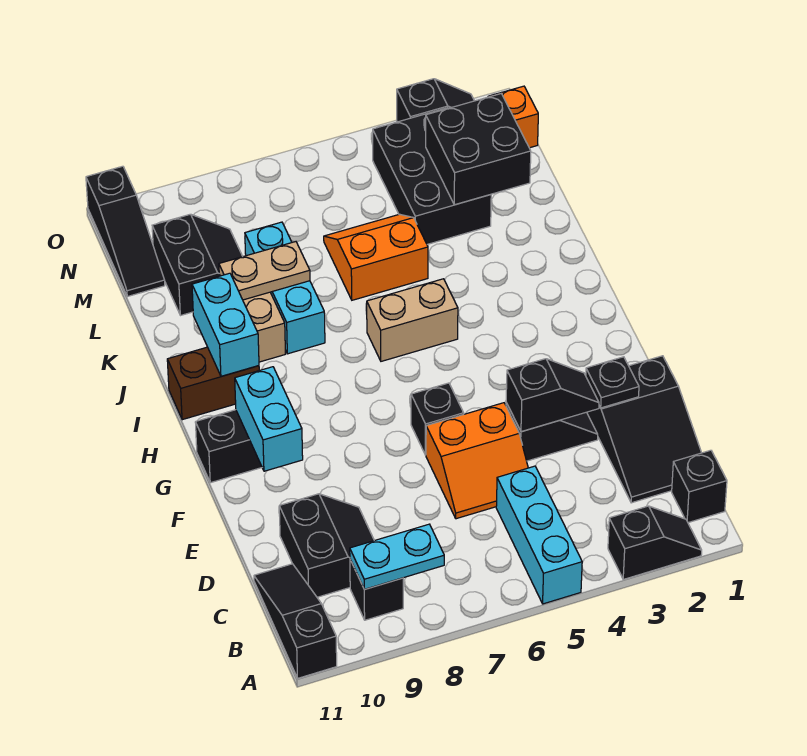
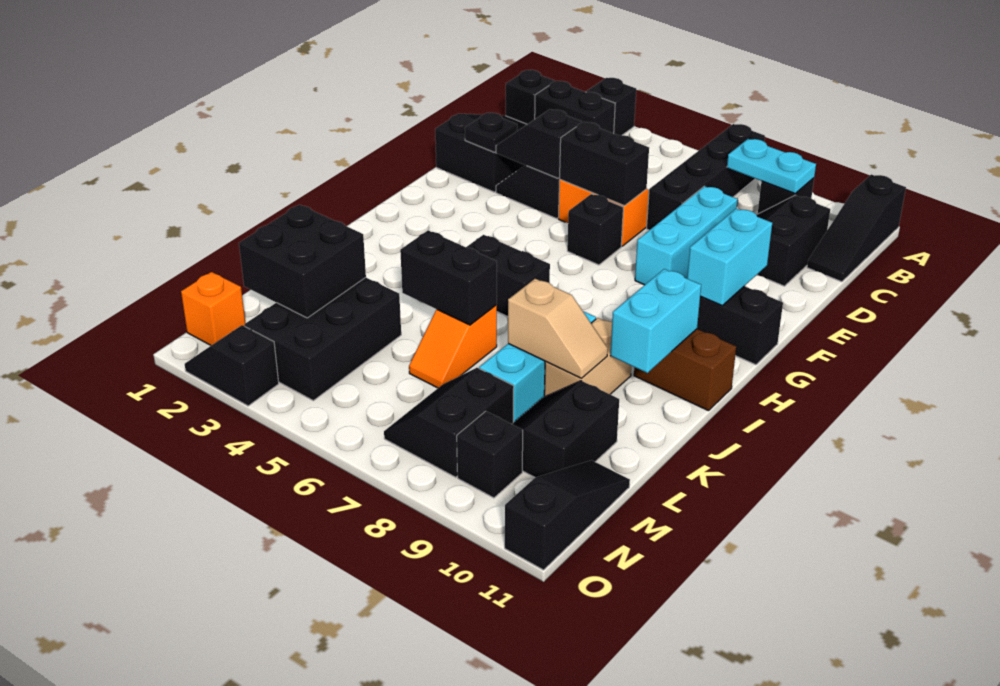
cyan brick A5:C5 level 1 -> cyan brick D8:F8 level 1
none -> black brick A7:D7 level 1
none -> black brick B2:B3 level 1
none -> black brick E5:E6 level 2
tan brick I5:I6 level 1 -> black brick I5:I6 level 1
orange slope K5:L6 level 1 top K -> orange slope K6:L6 level 1 top K
none -> black brick K5:K6 level 2
tan plate K8:K9 level 2 -> tan slope K8:K9 level 2 top 8
none -> black slope M7:N8 level 1 top 8
none -> black brick N9 level 1

